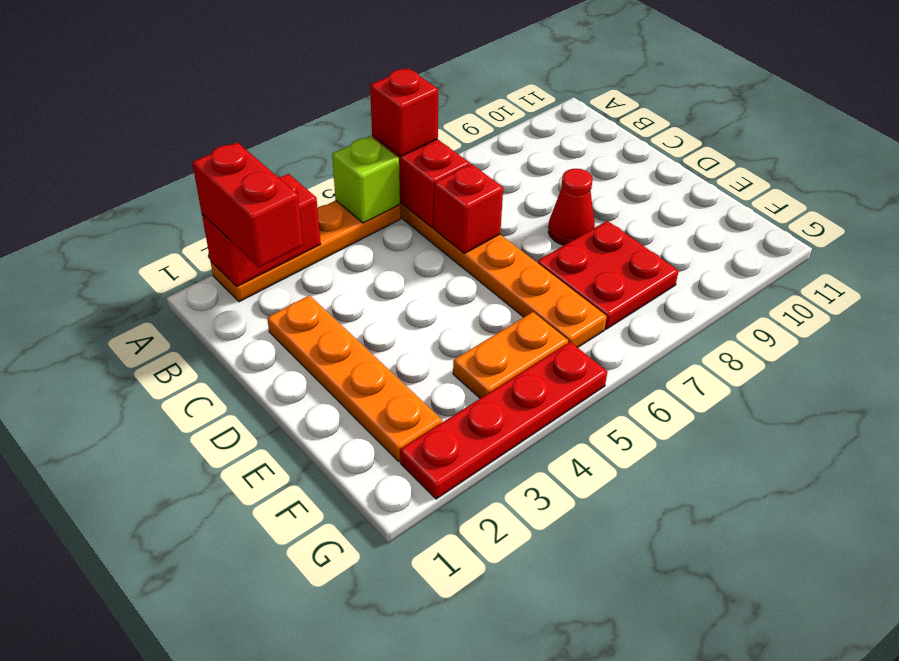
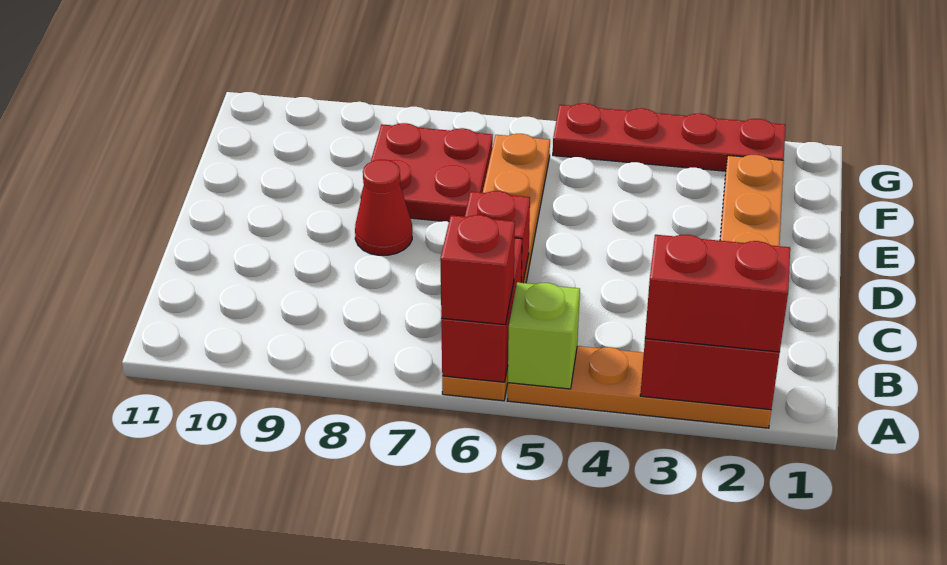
red brick A2:B2 level 3 -> red brick A2:A3 level 3
orange plate F4:F5 level 1 -> none

